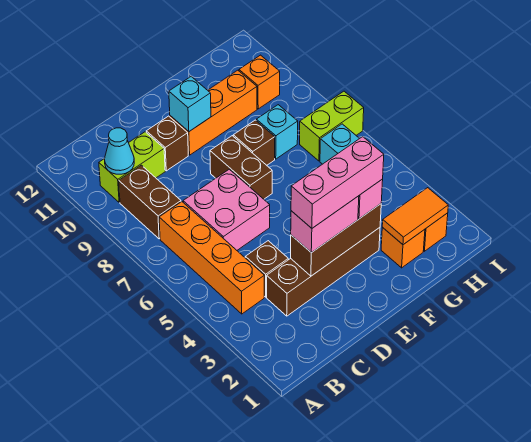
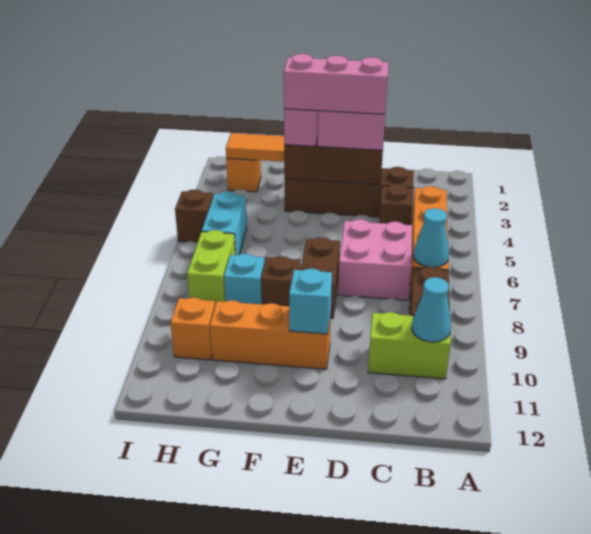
none -> cyan cone B7 level 2
brown brick D10 level 1 -> brown brick I5 level 1
orange brick G2 level 1 -> none
lime brick H7:I7 level 1 -> lime brick H7:H8 level 1

